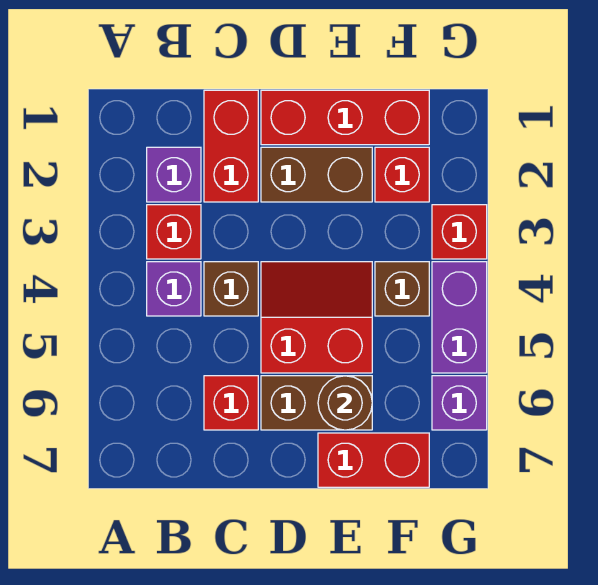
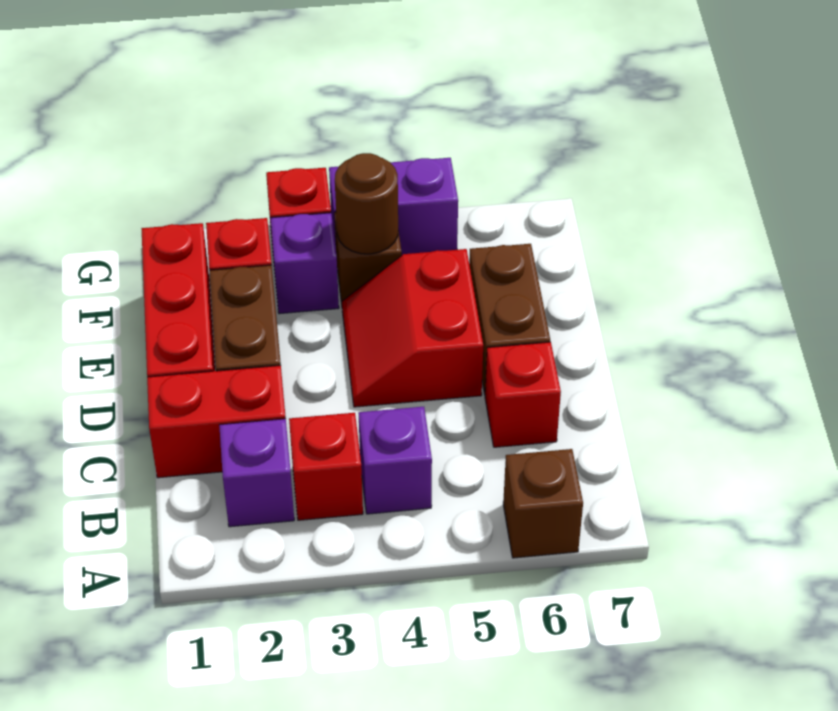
brown brick C4 level 1 -> brown brick A6 level 1
brown round brick E6 level 2 -> brown round brick F4 level 2
red brick E7:F7 level 1 -> none
purple brick G6 level 1 -> purple brick F3 level 1

